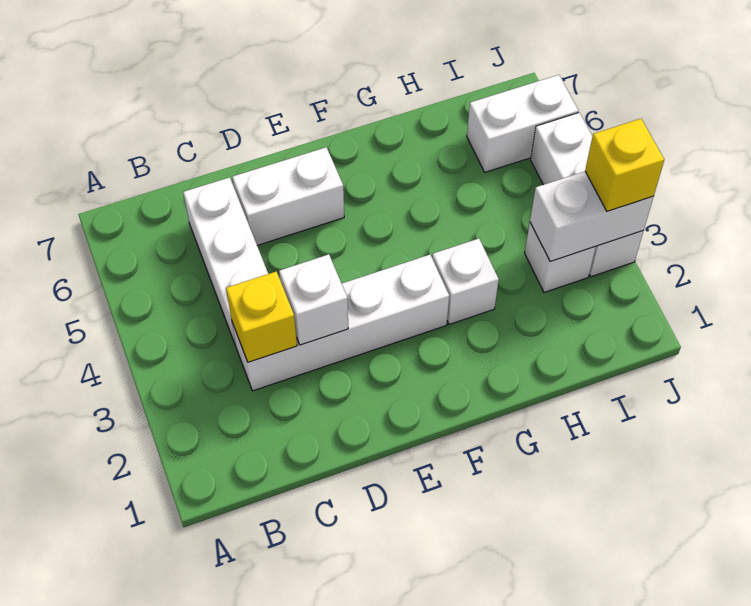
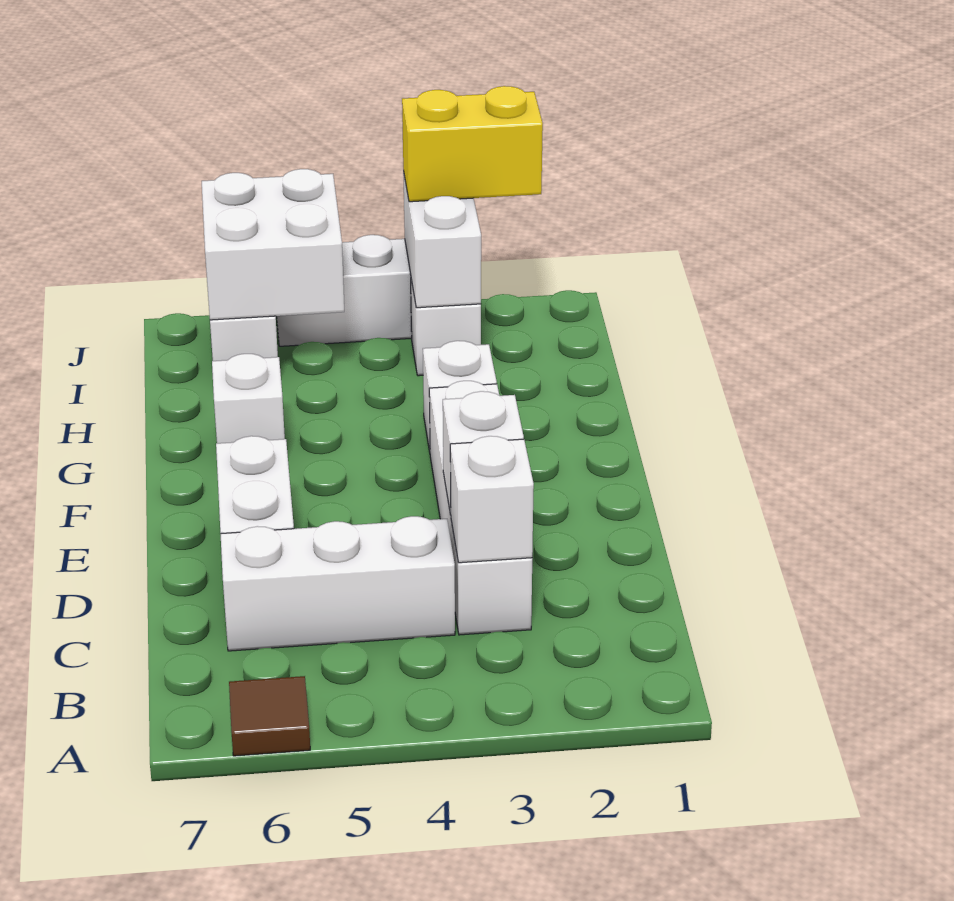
none -> brown tile A6 level 1
yellow brick C3 level 2 -> white brick C3 level 2
none -> white brick G6 level 1
none -> white brick I5:J6 level 2
yellow brick J3 level 3 -> yellow brick J2:J3 level 3

